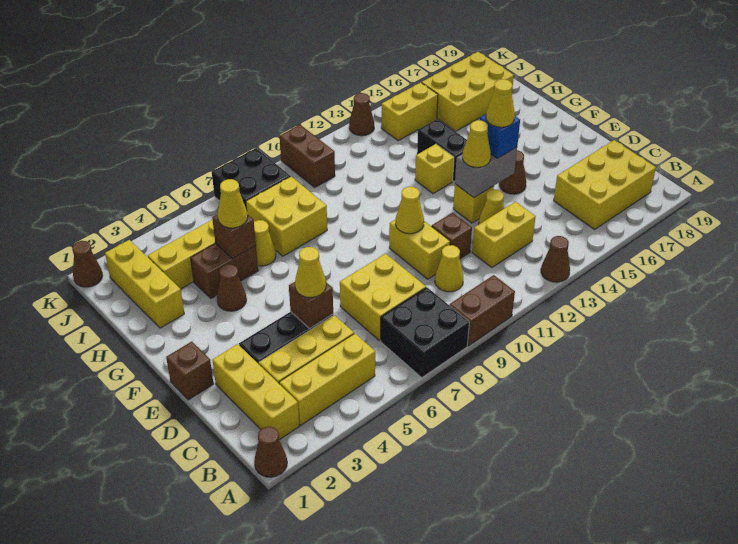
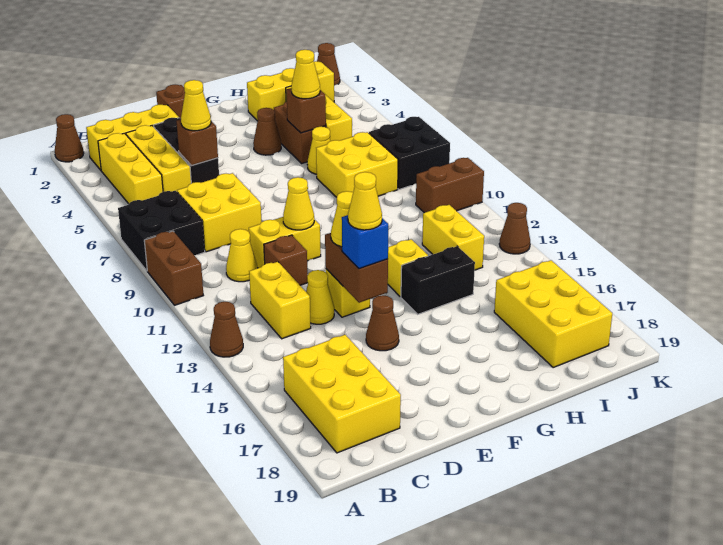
grey brick E13:E14 level 2 -> brown brick E13:E14 level 2
yellow brick J14:J15 level 1 -> yellow brick I12:I13 level 1

